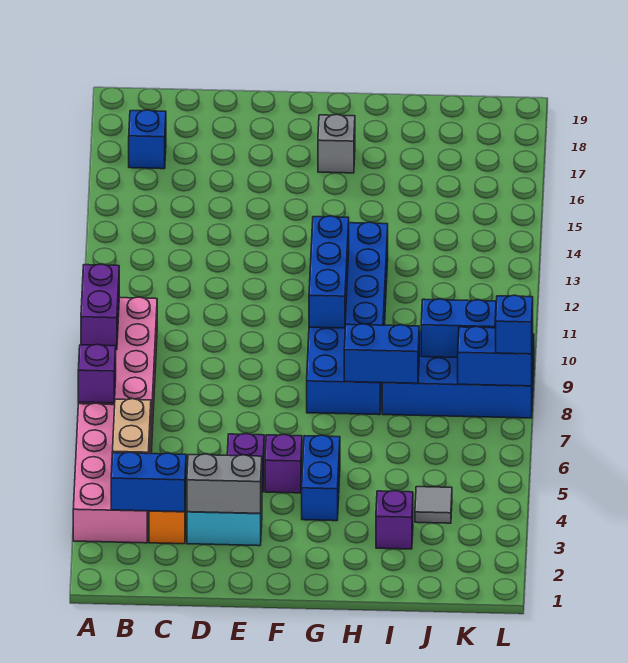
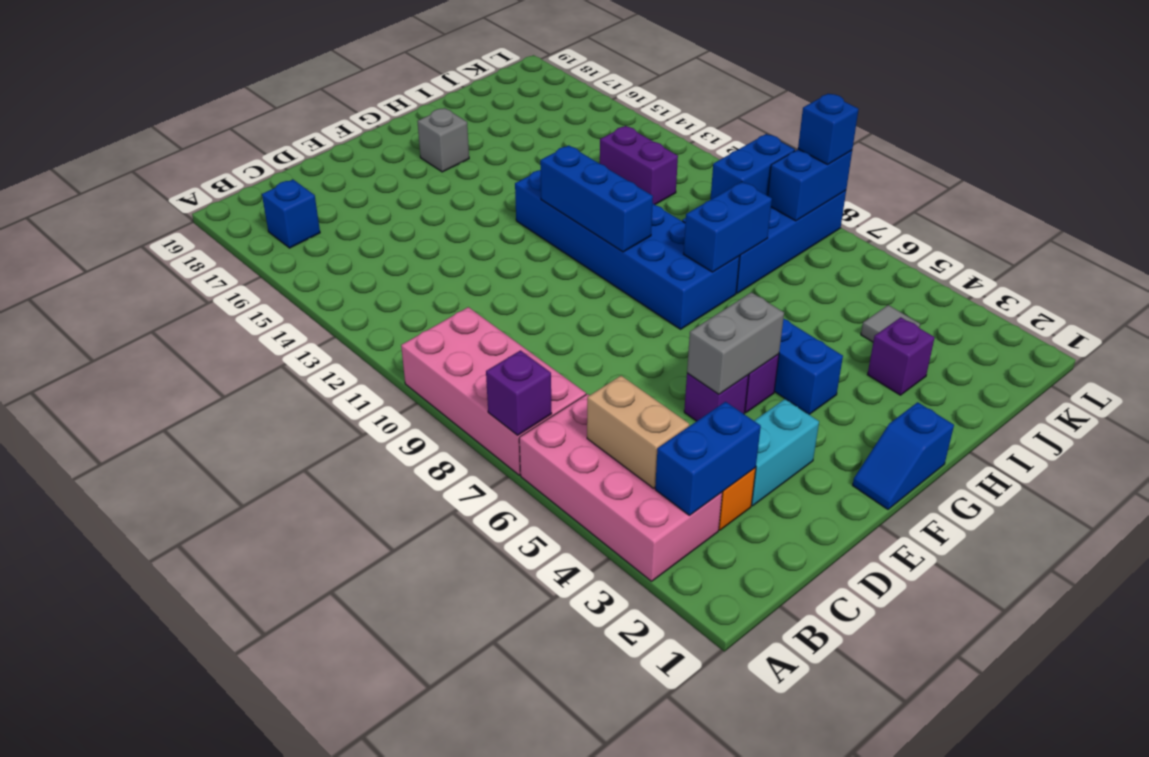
purple brick A9:A10 level 2 -> purple brick J12:J13 level 1
grey brick D3:E3 level 2 -> grey brick E5:F5 level 2
none -> blue slope F1:G1 level 1 top G

